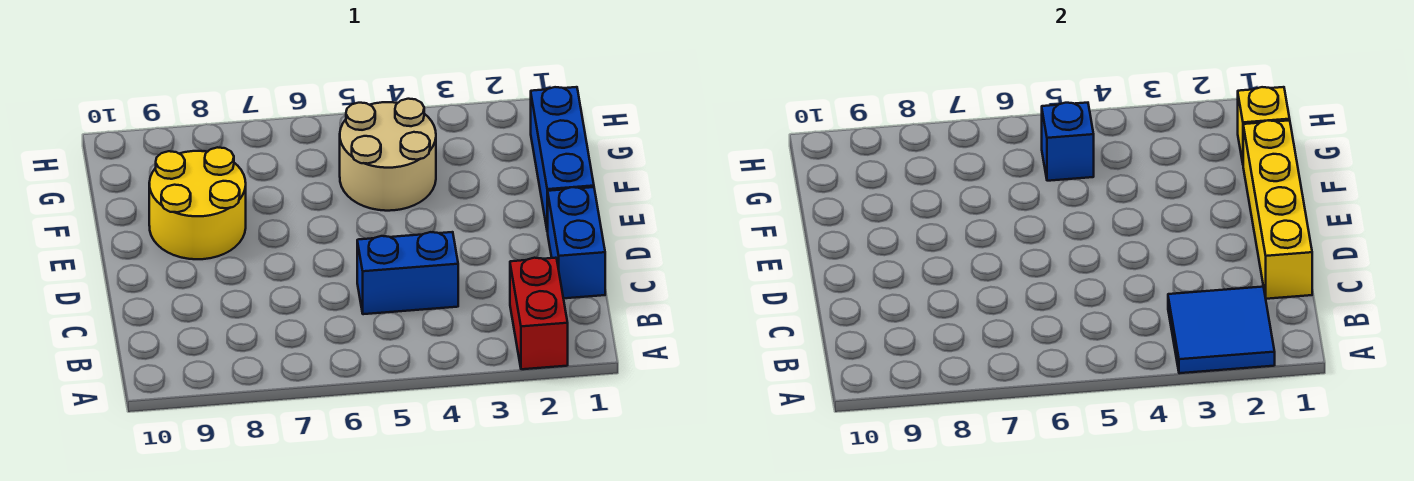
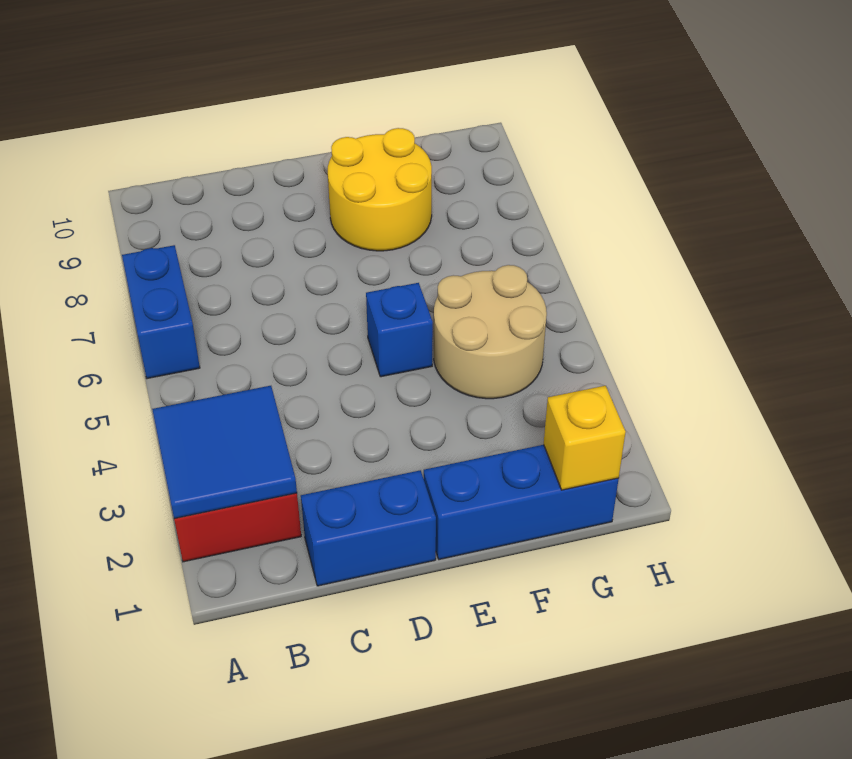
yellow brick C1:F1 level 2 -> none
blue brick C4:C5 level 1 -> blue brick A6:A7 level 1
blue brick G5 level 2 -> blue brick E5 level 1

